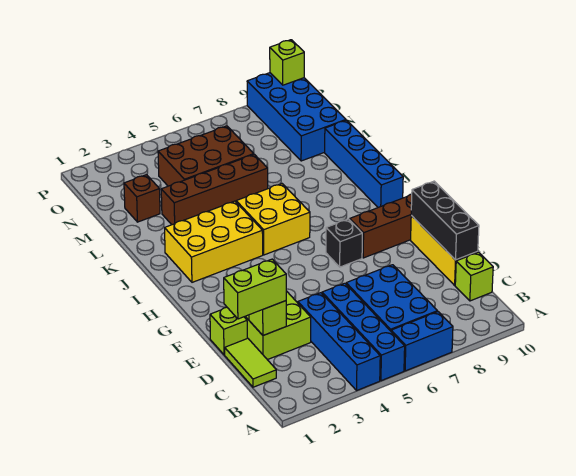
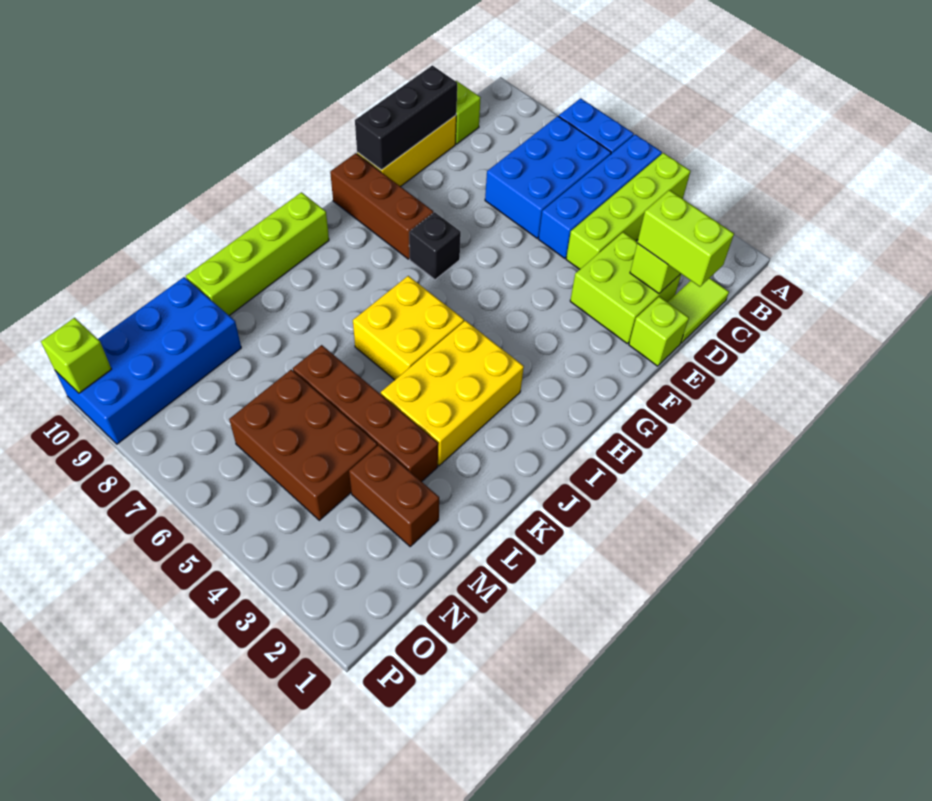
blue brick A4:D4 level 1 -> lime brick A4:D4 level 1
yellow brick I2:J4 level 1 -> yellow brick I3:K4 level 1
blue brick I10:L10 level 1 -> lime brick I10:L10 level 1
brown brick M2 level 1 -> brown brick M2:M3 level 1

